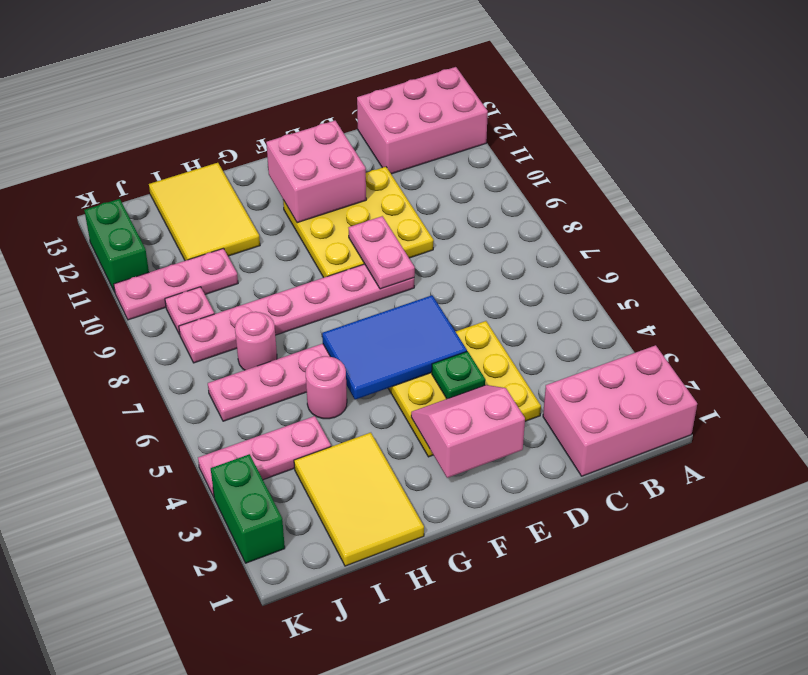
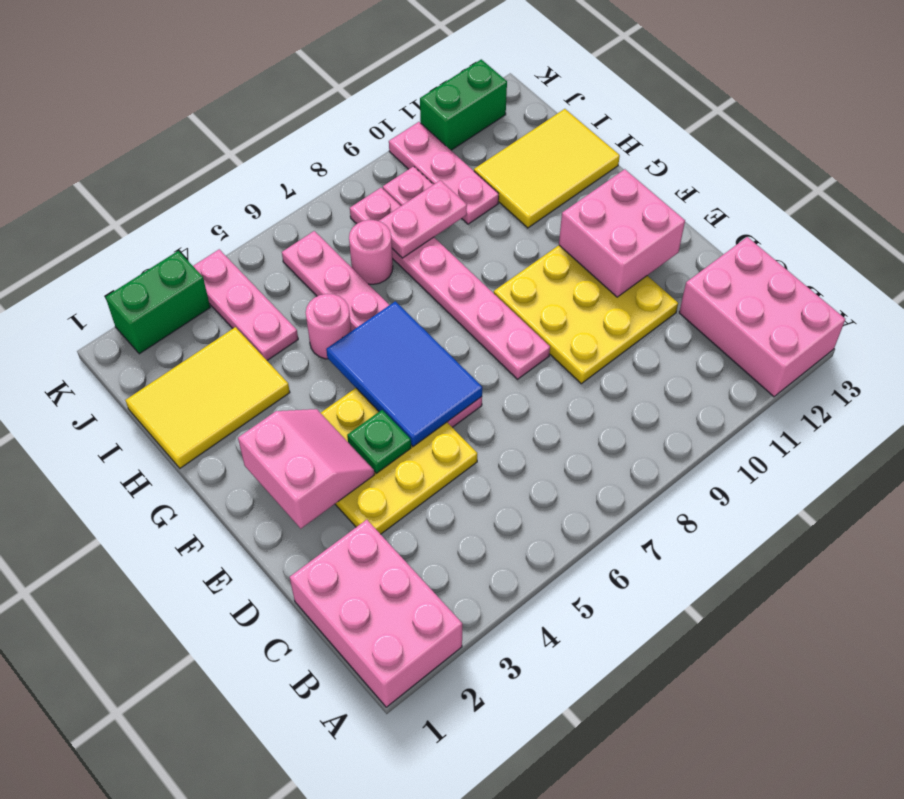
pink plate E8:E9 level 2 -> pink plate I8:I9 level 2

